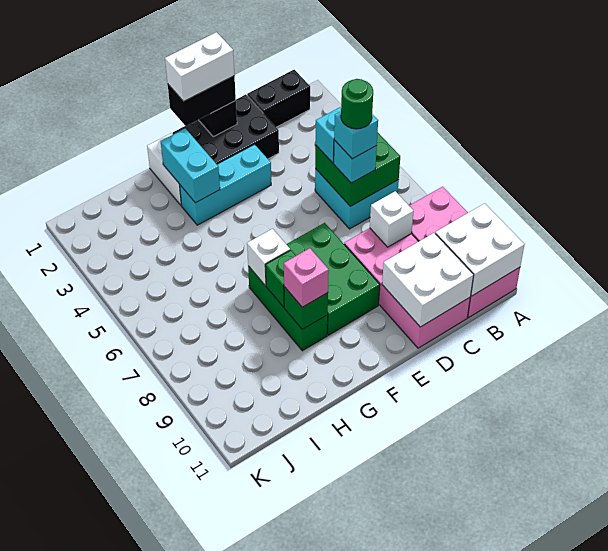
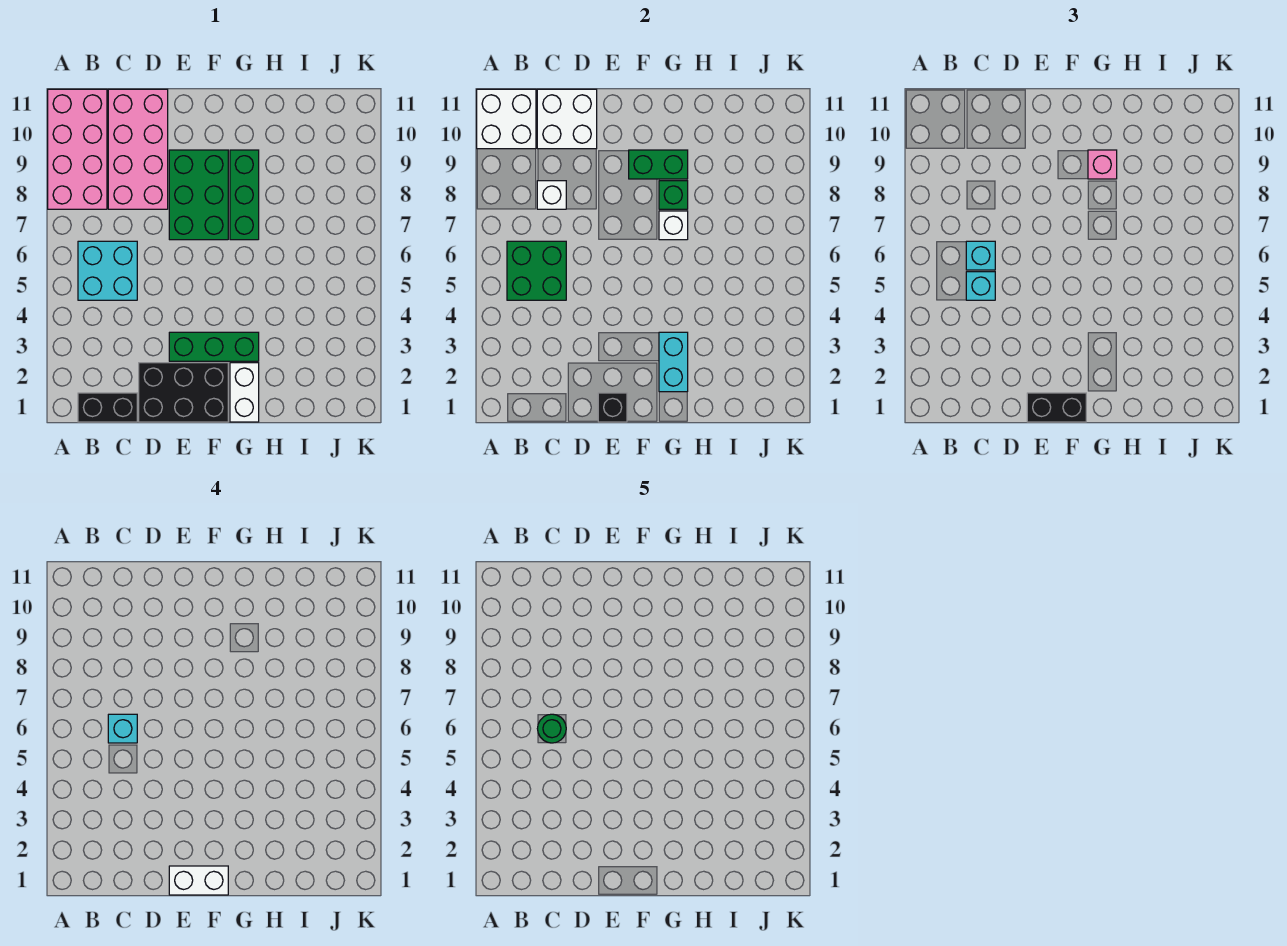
cyan brick E3:G3 level 1 -> green brick E3:G3 level 1
green brick G9 level 2 -> green brick F9:G9 level 2

